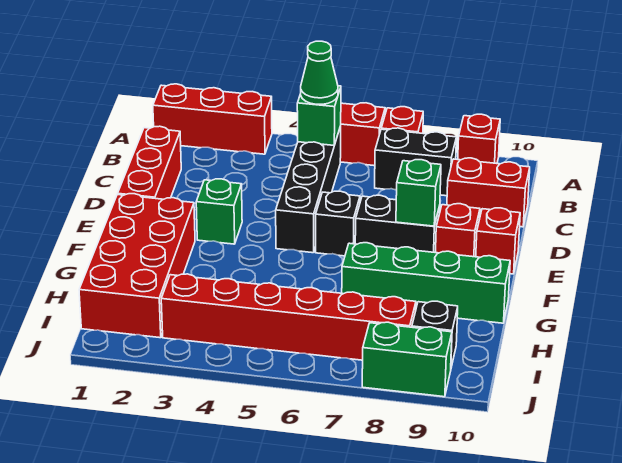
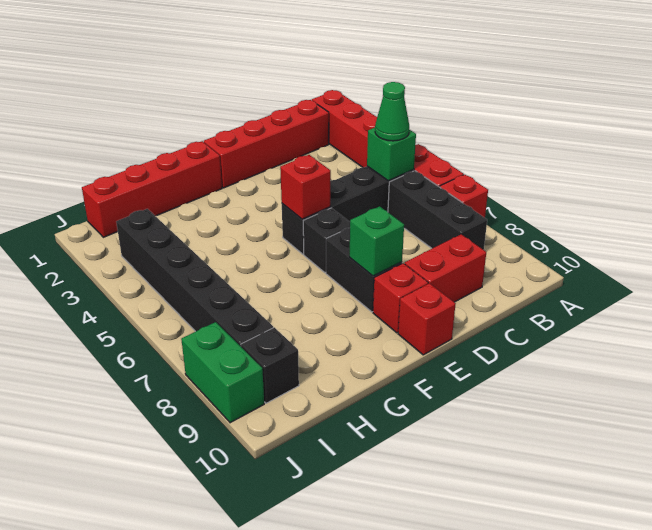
red brick A9 level 1 -> red brick E5 level 2
black brick B7:B8 level 1 -> black brick B6:B8 level 1
red brick C1:E1 level 1 -> red brick B1:E1 level 1
red brick C9:C10 level 1 -> red brick C9:D9 level 1
green brick E3 level 1 -> none
red brick F1:I2 level 1 -> red brick F1:I1 level 1
green brick G7:G10 level 1 -> none
red brick I3:I8 level 1 -> black brick I3:I8 level 1

